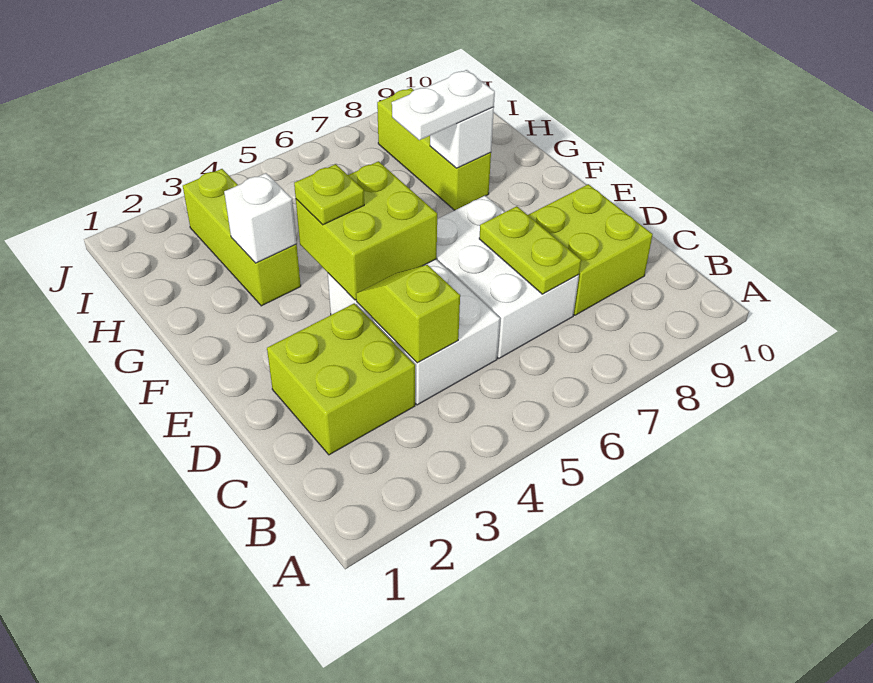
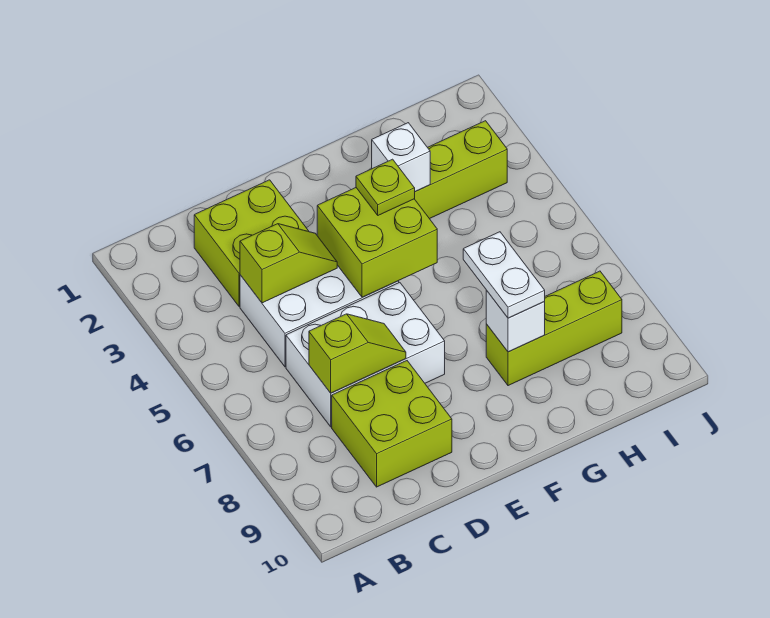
lime plate C7:D7 level 2 -> lime slope C7:D7 level 2 top C

